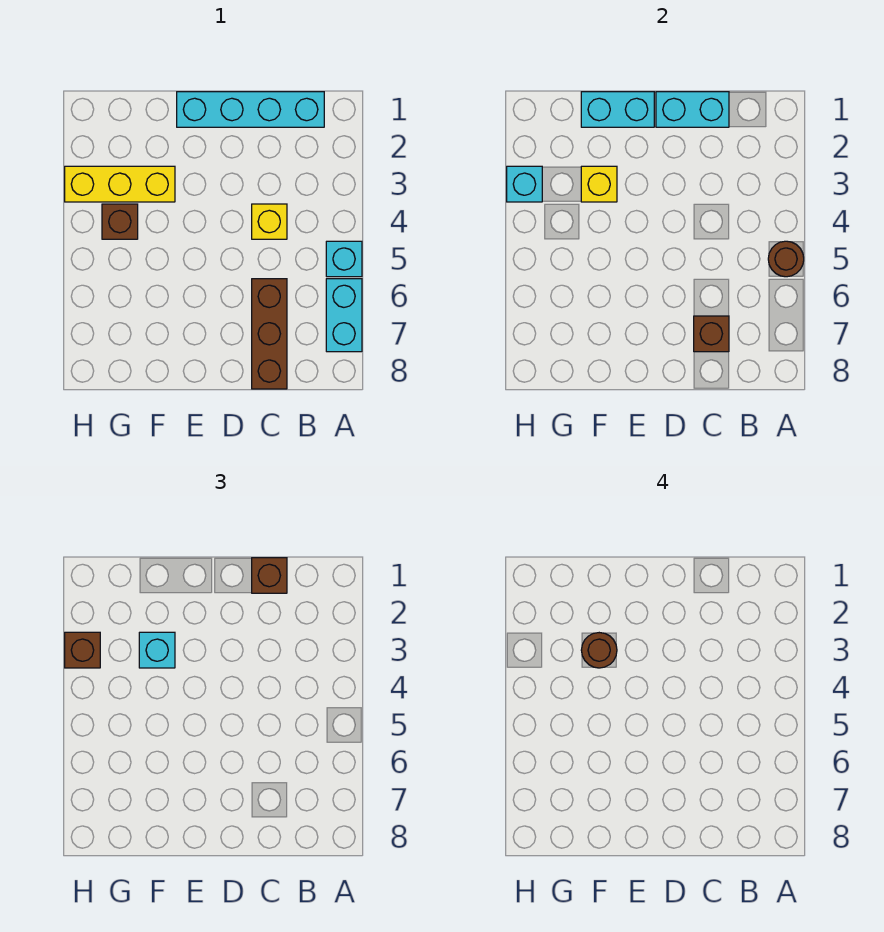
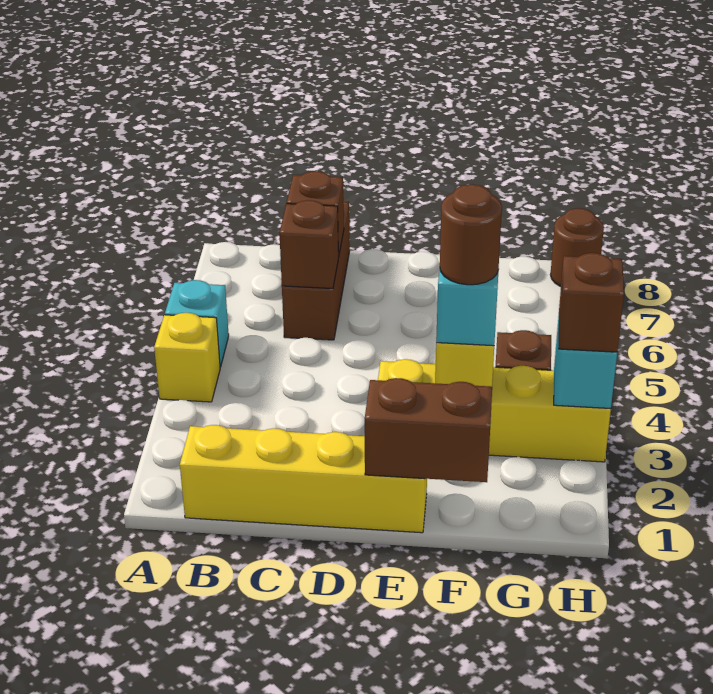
brown round brick A5 level 2 -> brown round brick H8 level 1
cyan brick A6:A7 level 1 -> none
cyan brick B1:E1 level 1 -> yellow brick B1:E1 level 1
cyan brick C1:D1 level 2 -> none
brown brick C1 level 3 -> brown brick C6 level 2
yellow brick C4 level 1 -> yellow brick A4 level 1
cyan brick E1:F1 level 2 -> brown brick E1:F1 level 2
yellow brick F3:H3 level 1 -> yellow brick E3:H3 level 1

